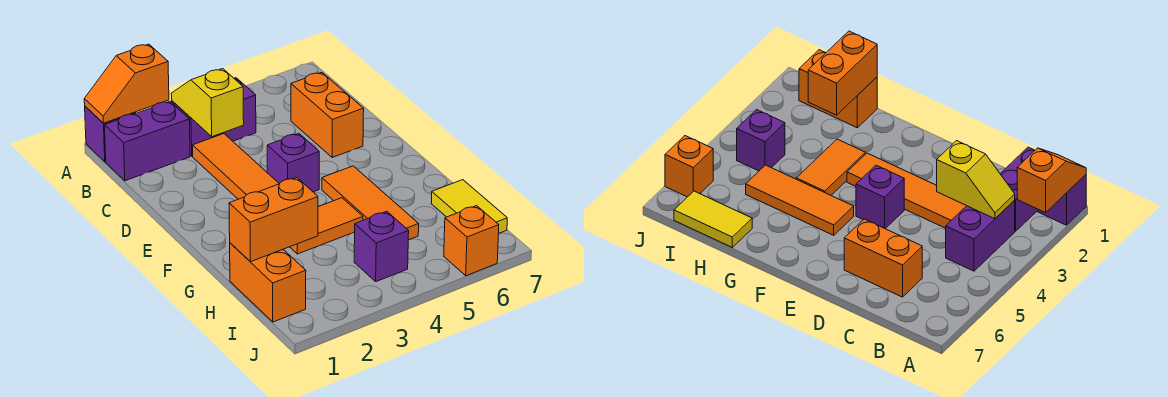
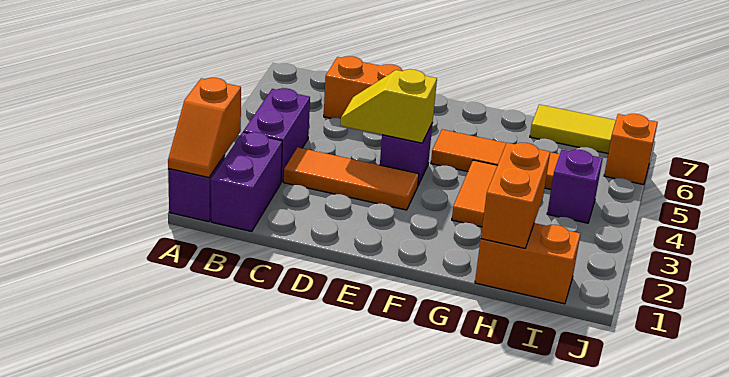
yellow slope B3:C3 level 2 top C -> yellow slope D4:E4 level 2 top E
orange tile C3:F3 level 1 -> orange tile C3:E3 level 1

